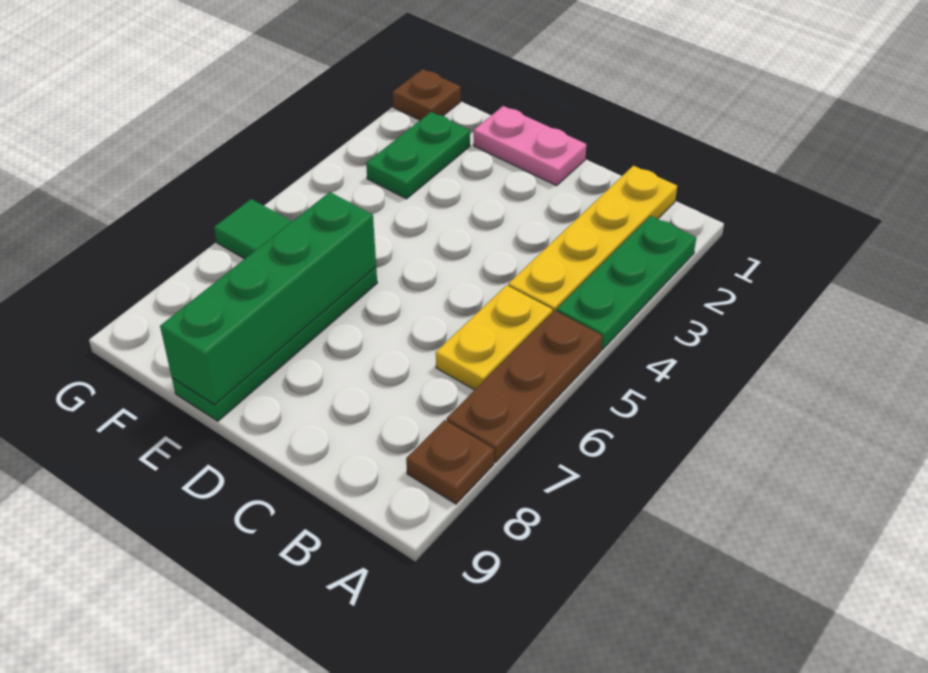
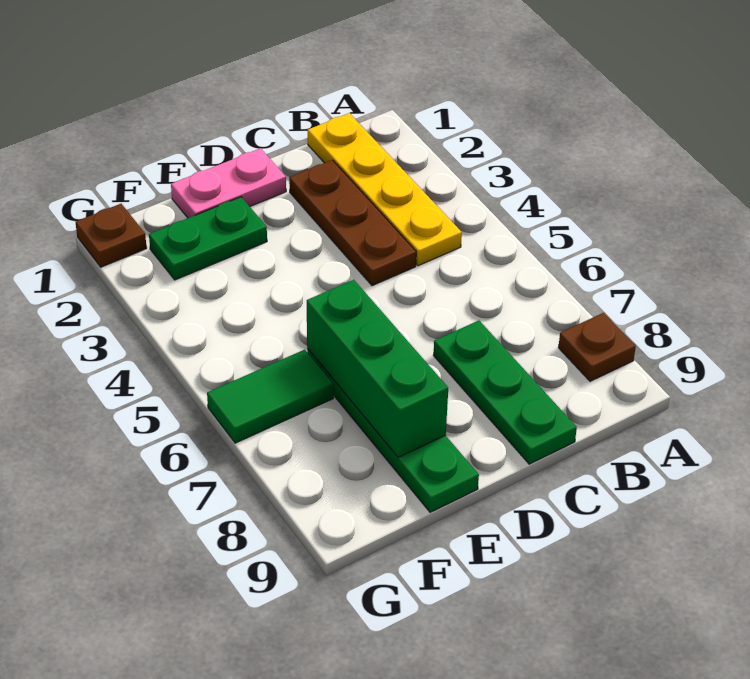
green plate A2:A4 level 1 -> green plate C7:C9 level 1
brown plate A5:A7 level 1 -> brown plate C2:C4 level 1
yellow plate B5:B6 level 1 -> none
green brick E6:E9 level 2 -> green brick E6:E8 level 2
green plate F2:F3 level 1 -> green plate E2:F2 level 1

